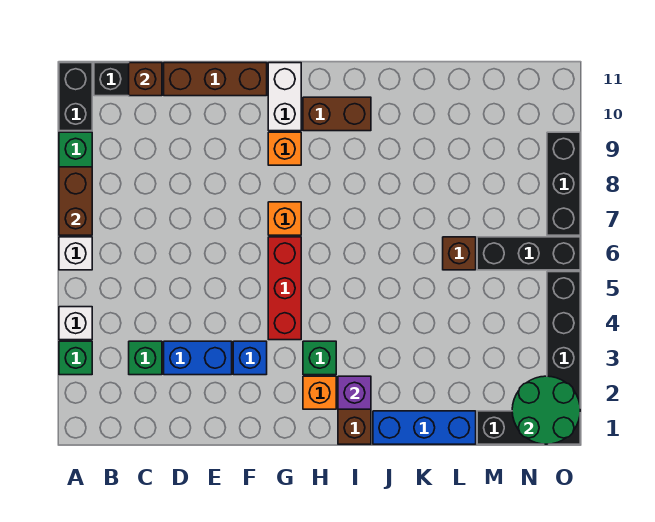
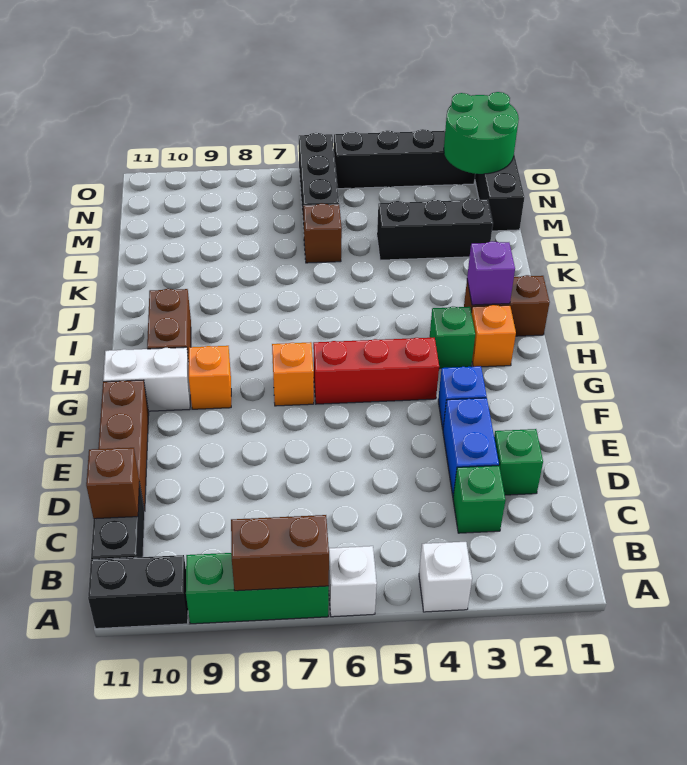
green brick A3 level 1 -> green brick D2 level 1
blue brick J1:L1 level 1 -> none
black brick O7:O9 level 1 -> black brick L2:L4 level 1

